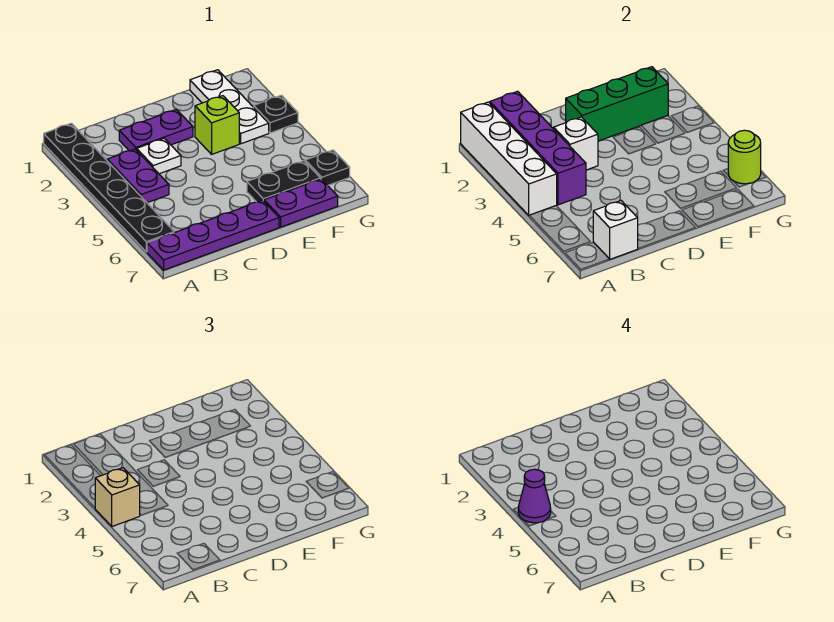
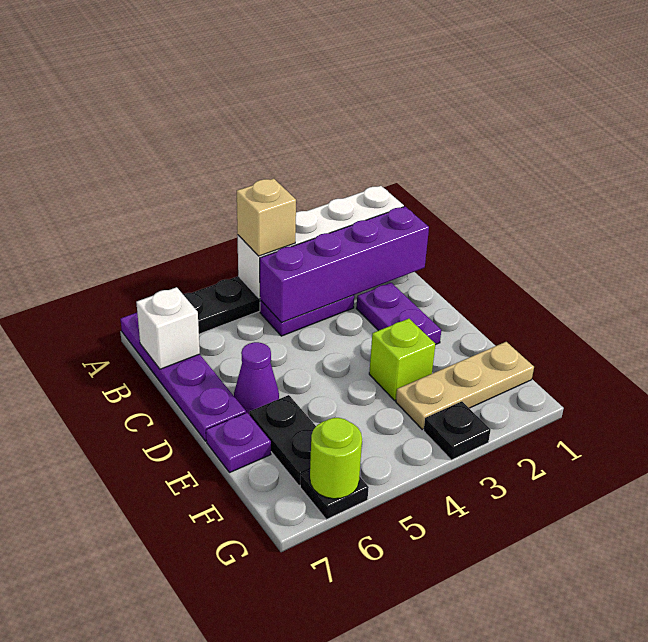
purple cone A4 level 4 -> purple cone D6 level 1
white plate C3 level 1 -> none
white brick C3 level 2 -> none
green brick D2:F2 level 2 -> none
purple plate E7:F7 level 1 -> purple plate E7 level 1
white plate F1:F3 level 1 -> tan plate F1:F3 level 1

